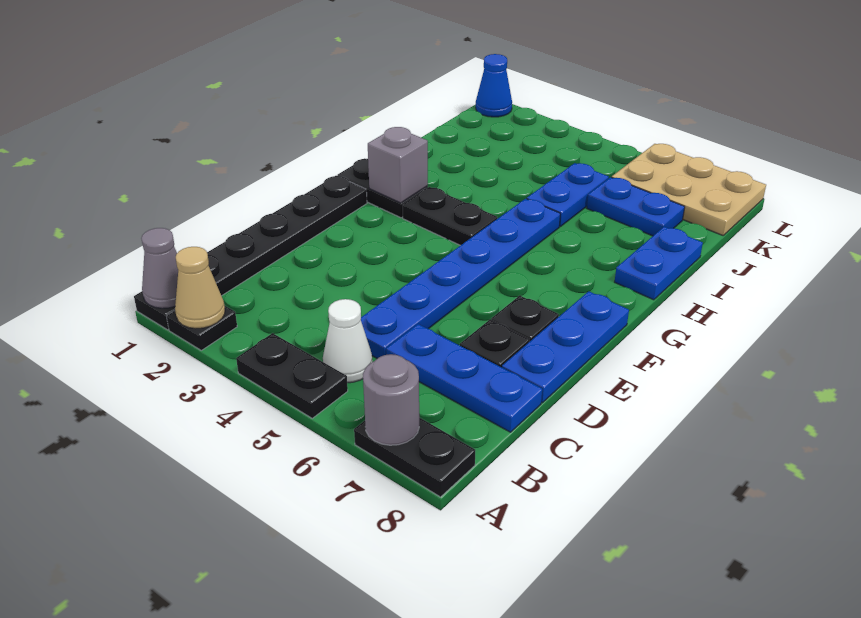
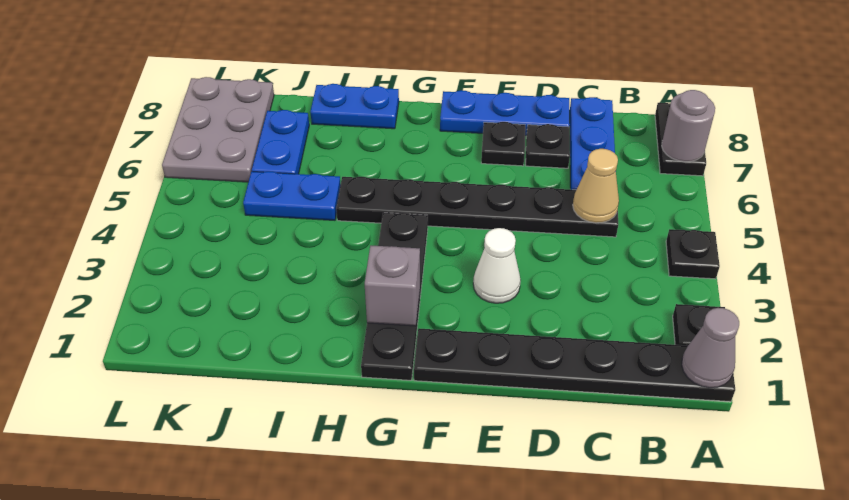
tan cone A2 level 2 -> tan cone C5 level 2
black plate A4:A5 level 1 -> black plate A4 level 1
white cone B5 level 1 -> white cone E3 level 1
blue plate C5:H5 level 1 -> black plate C5:H5 level 1
tan plate K6:L8 level 1 -> grey plate K6:L8 level 1
blue cone L1 level 1 -> none

